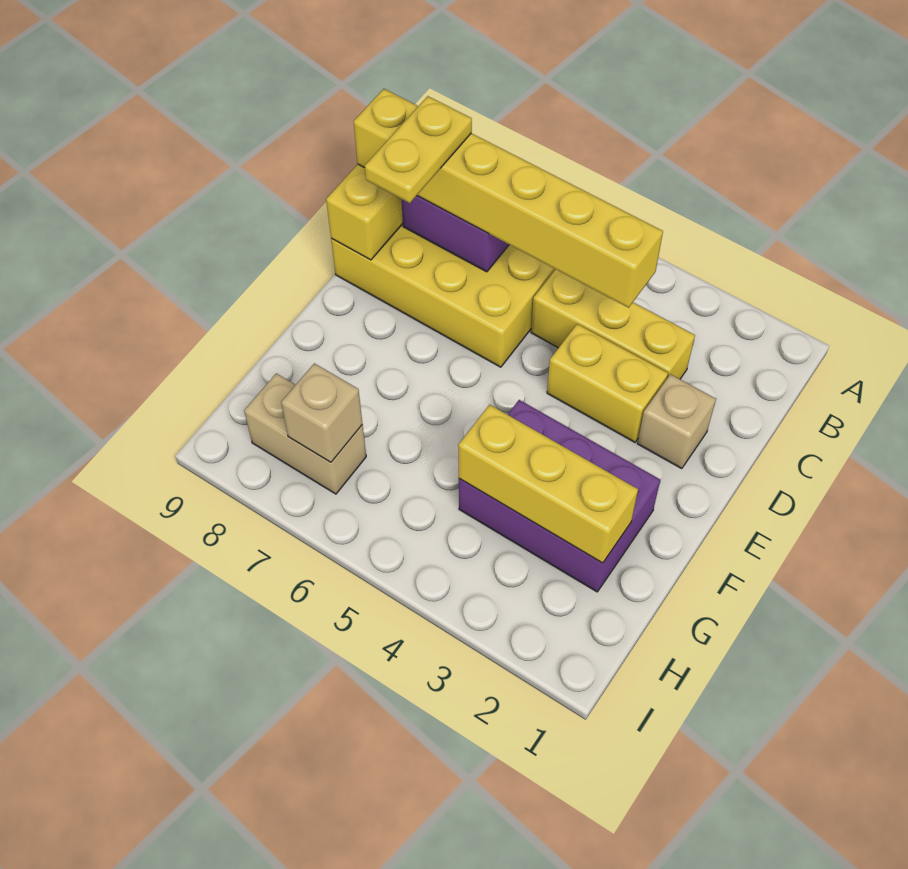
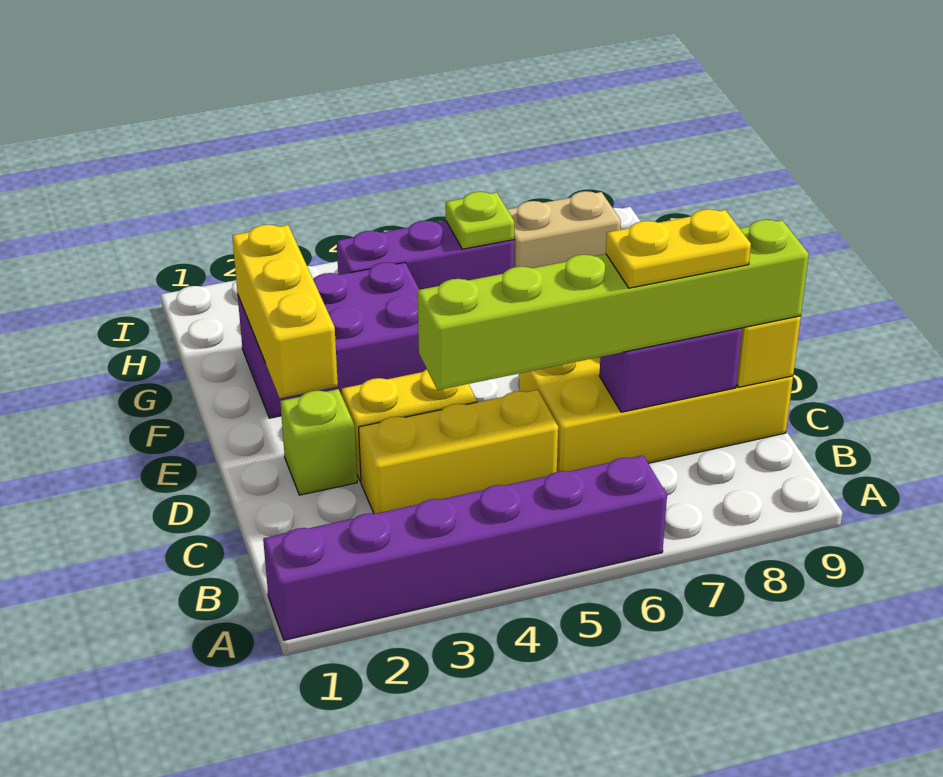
none -> purple brick A1:A6 level 1
yellow brick C4:C9 level 3 -> lime brick C4:C9 level 3
yellow plate C8:D8 level 4 -> yellow plate C7:C8 level 4
tan brick D2 level 1 -> lime brick D2 level 1
yellow brick G2:G4 level 2 -> yellow brick E2:G2 level 2
none -> purple brick H4:H6 level 1
none -> lime plate H6 level 2
tan brick H7 level 2 -> none

